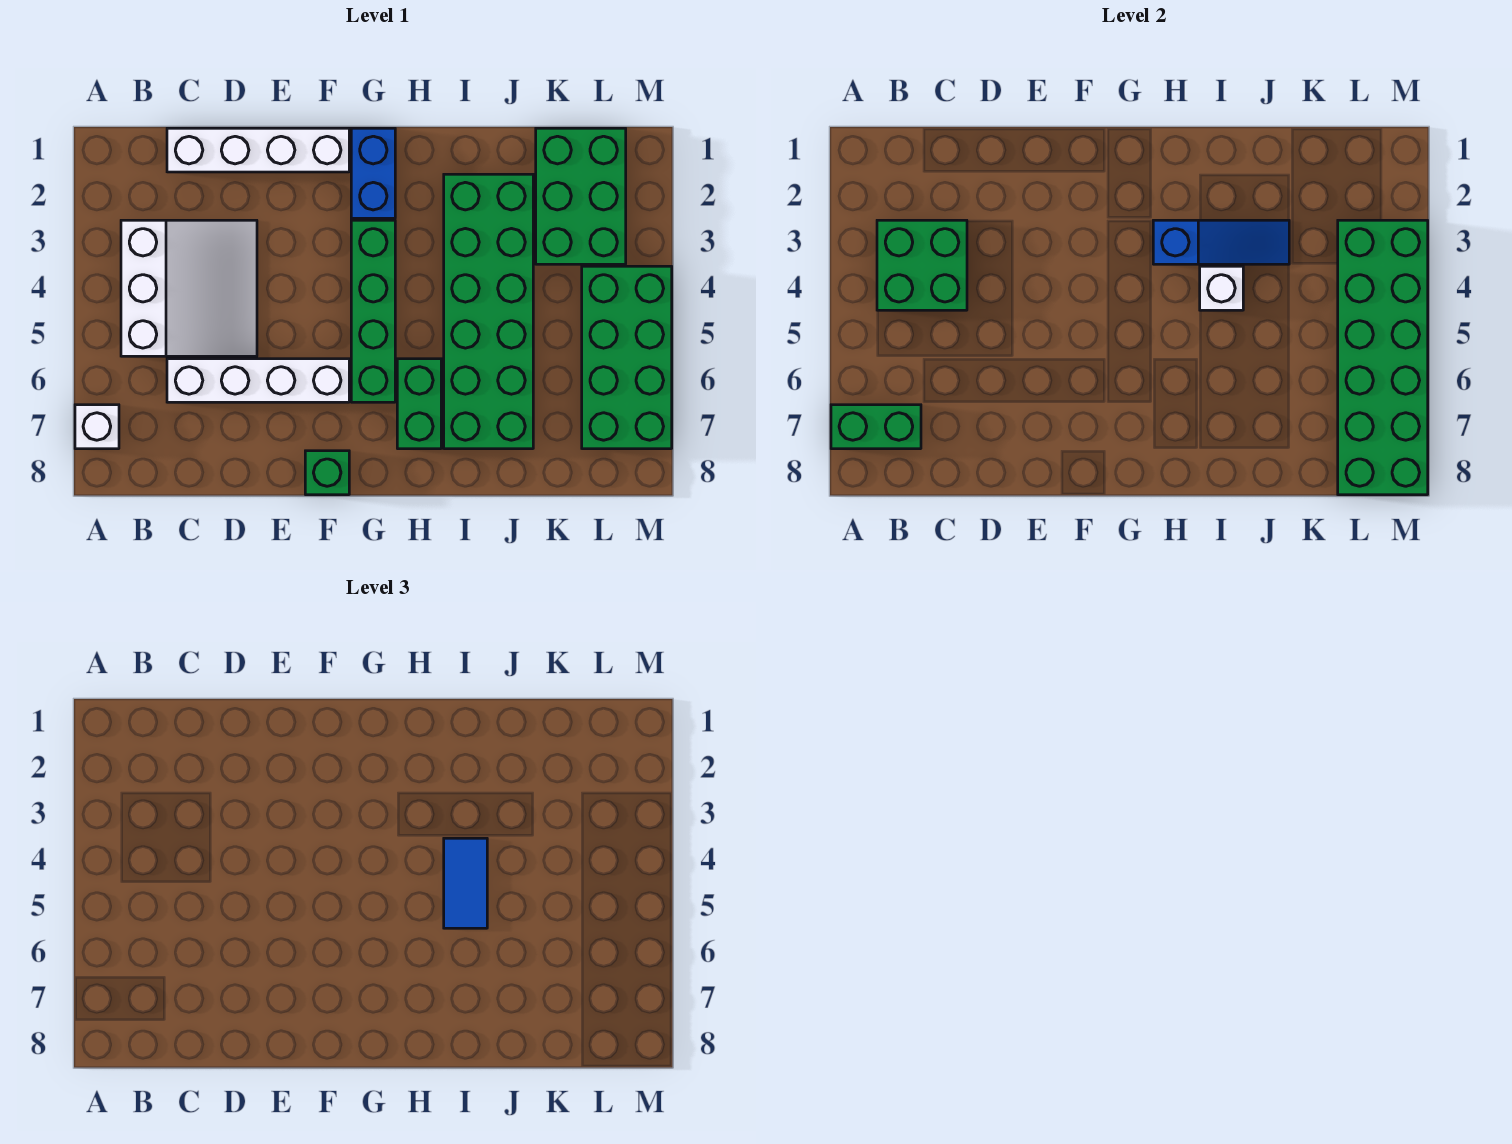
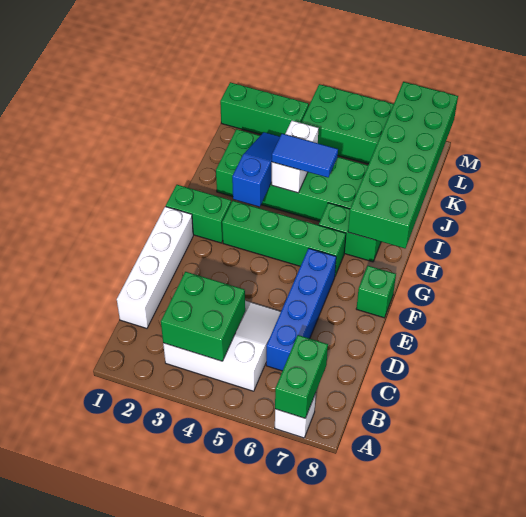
white brick C6:F6 level 1 -> blue brick C6:F6 level 1
blue brick G1:G2 level 1 -> green brick G1:G2 level 1
white brick I4 level 2 -> white brick I4:J4 level 2
green brick K1:L3 level 1 -> green brick L1:L3 level 1
green brick L3:M8 level 2 -> green brick H7:M8 level 2

